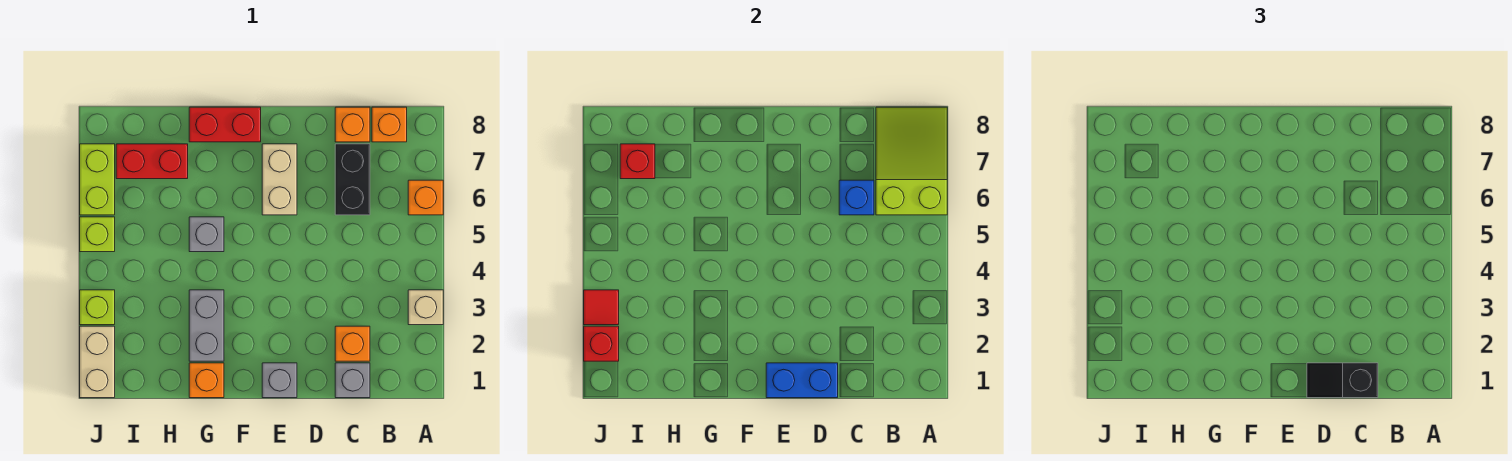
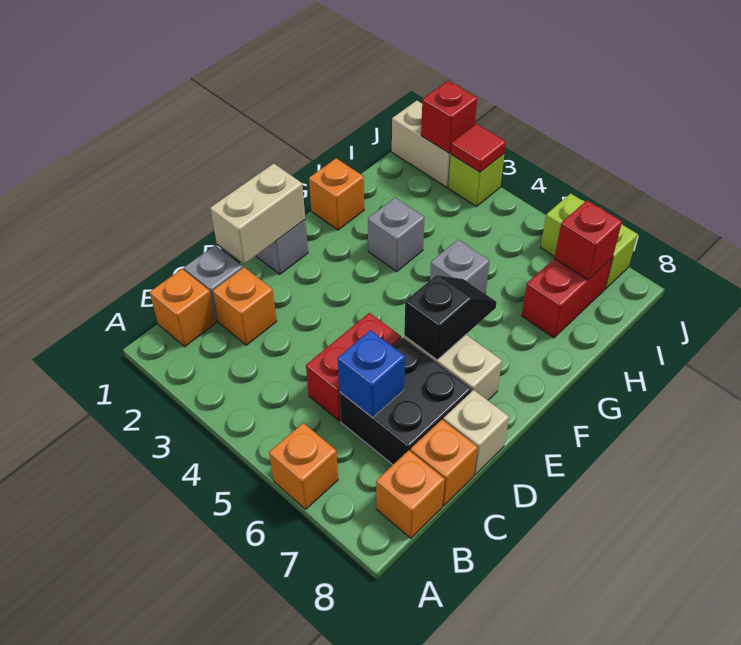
tan brick A3 level 1 -> tan brick D8 level 1
lime slope A6:B8 level 2 top 6 -> none
none -> orange brick B1 level 1
black slope C1:D1 level 3 top C -> black slope E6:F6 level 2 top E
black brick C6:C7 level 1 -> black brick C6:D7 level 1
blue brick D1:E1 level 2 -> tan brick D1:E1 level 2
red brick F8:G8 level 1 -> red brick C5:D5 level 1
grey brick G2:G3 level 1 -> grey brick G3 level 1
lime brick J5 level 1 -> none

